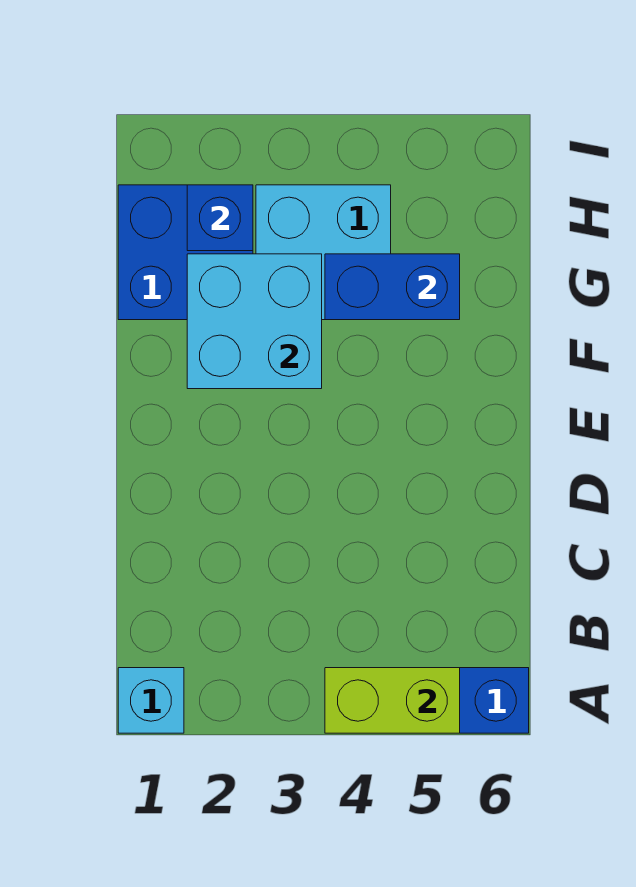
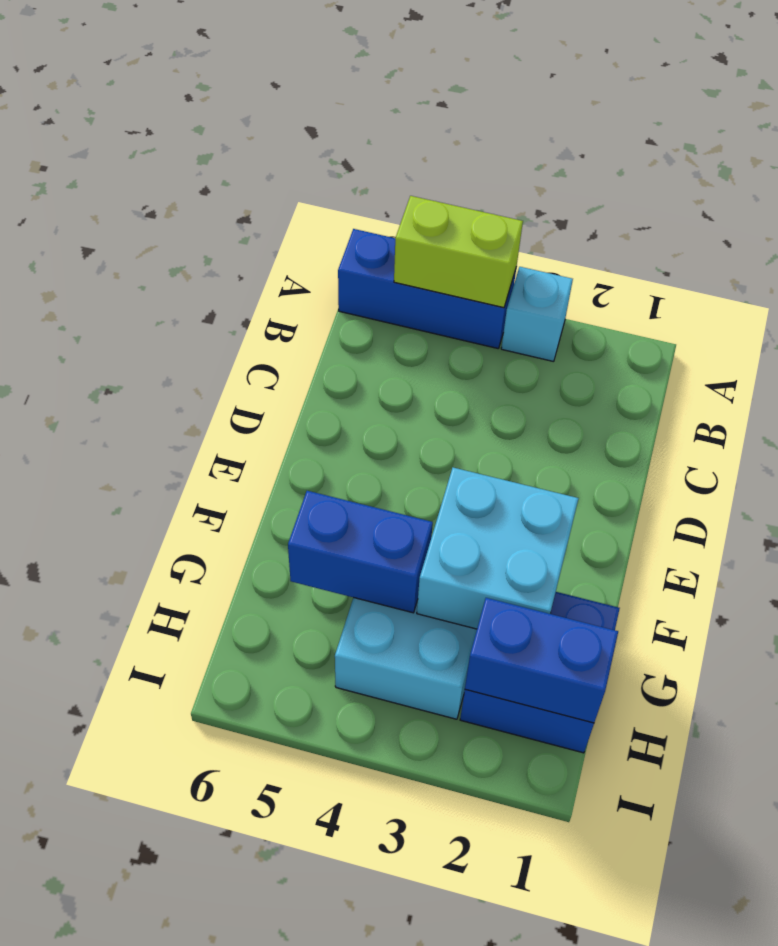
cyan brick A1 level 1 -> cyan brick A3 level 1
blue brick H2 level 2 -> blue brick H1:H2 level 2

